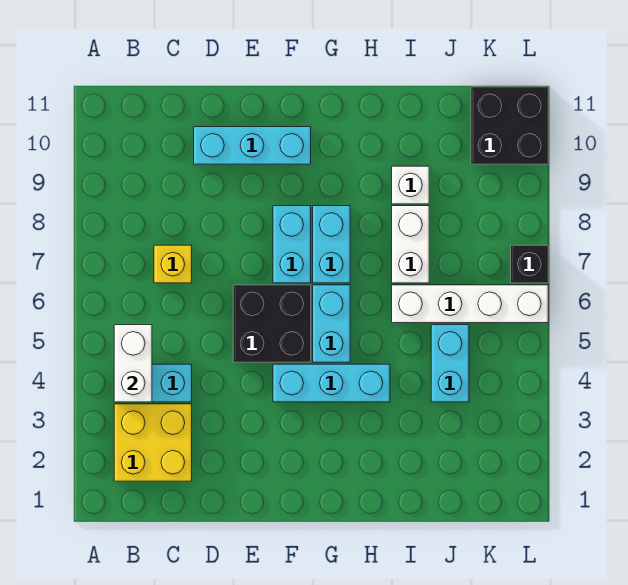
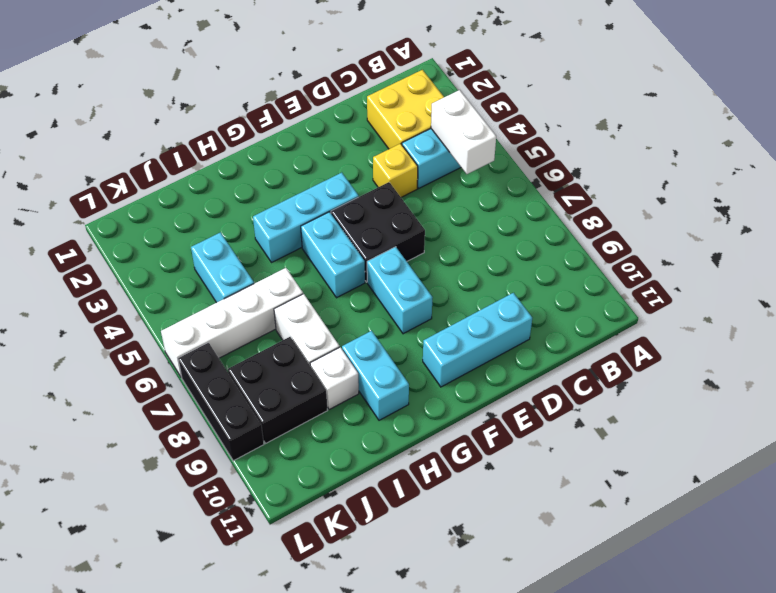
yellow brick C7 level 1 -> yellow brick D4 level 1
cyan brick G7:G8 level 1 -> cyan brick H9:H10 level 1
black brick K10:L11 level 1 -> black brick J8:K9 level 1
black brick L7 level 1 -> black brick L7:L9 level 1

